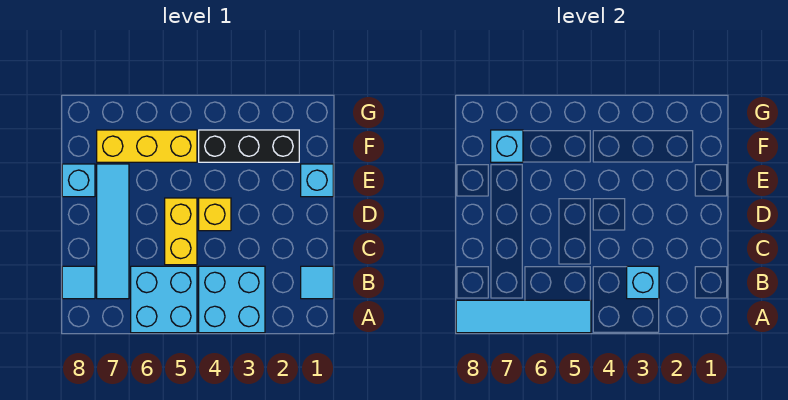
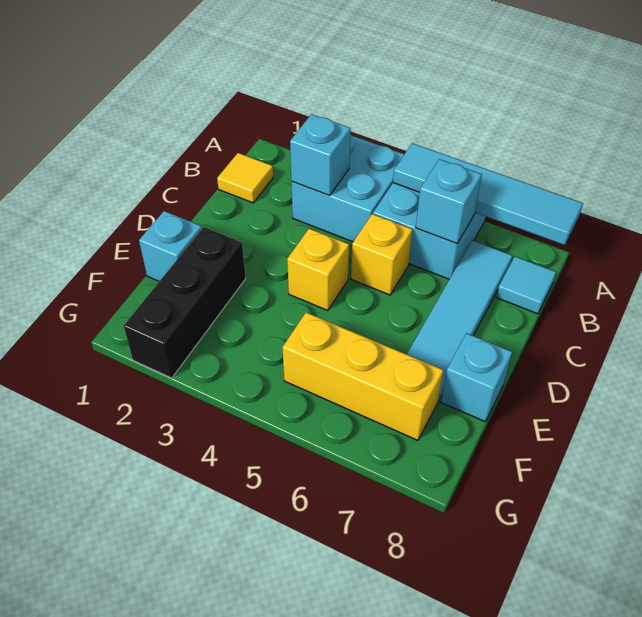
cyan tile B1 level 1 -> yellow tile B1 level 1
yellow brick C5:D5 level 1 -> yellow brick C5 level 1
black brick F2:F4 level 1 -> black brick E2:G2 level 1
cyan brick F7 level 2 -> cyan brick B6 level 2

